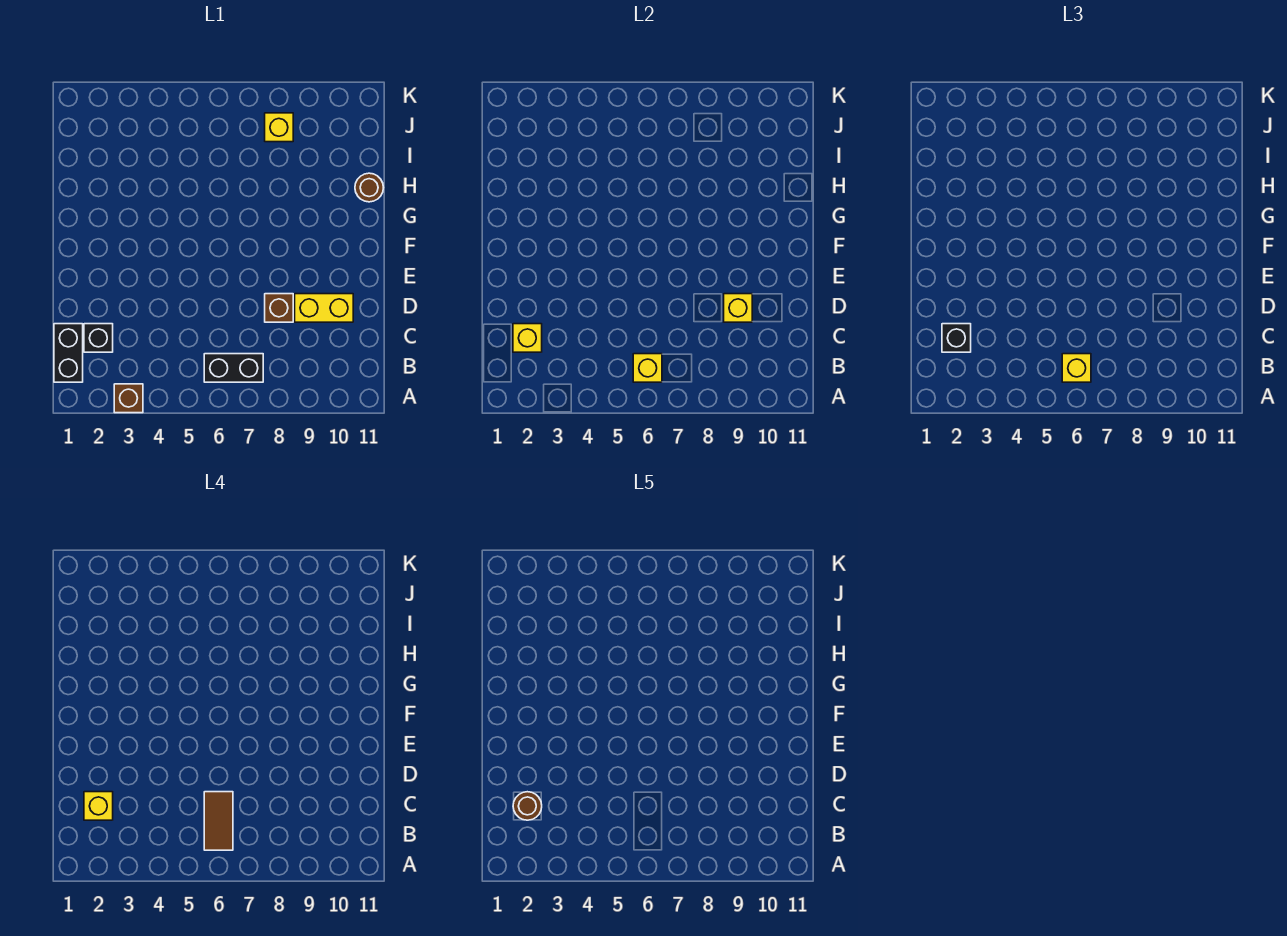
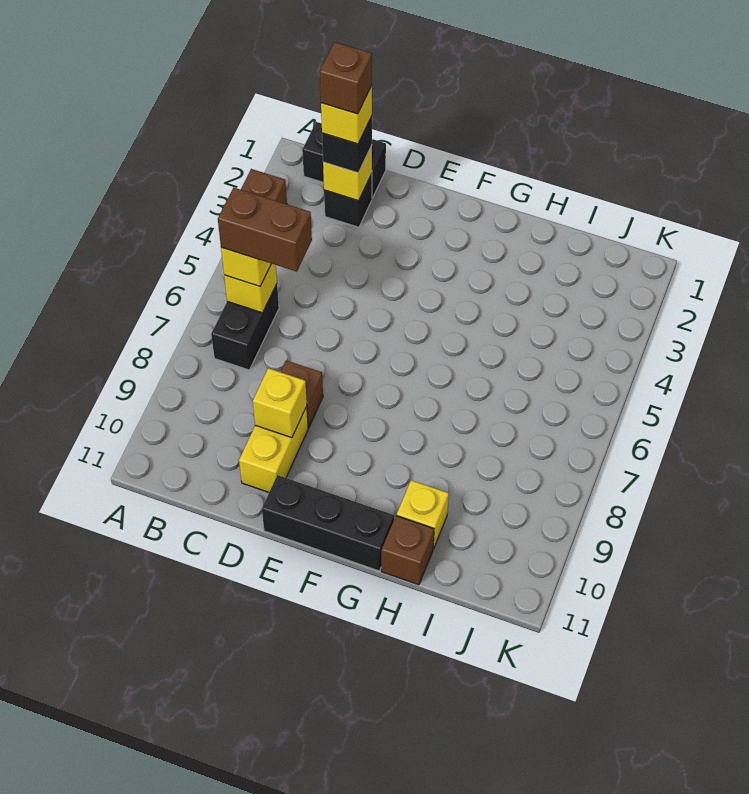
brown tile B6:C6 level 4 -> brown brick B6:C6 level 4
brown round brick C2 level 5 -> brown brick C2 level 5
none -> black brick E11:G11 level 1
brown round brick H11 level 1 -> brown brick H11 level 1
yellow brick J8 level 1 -> yellow brick H10 level 1

